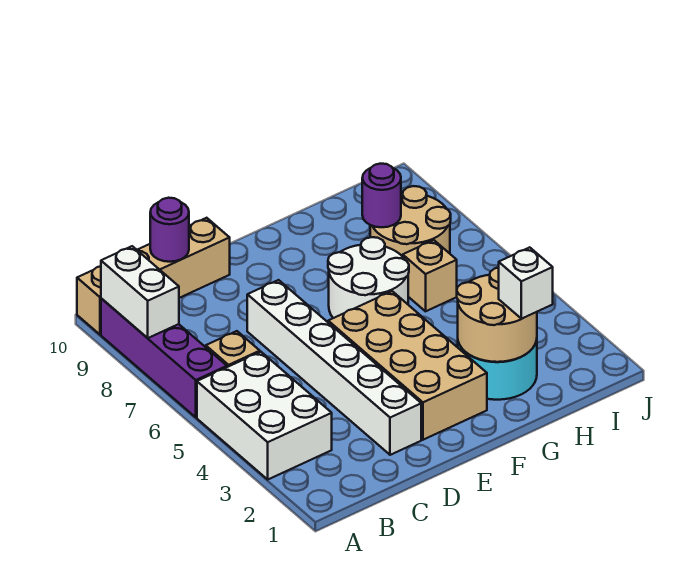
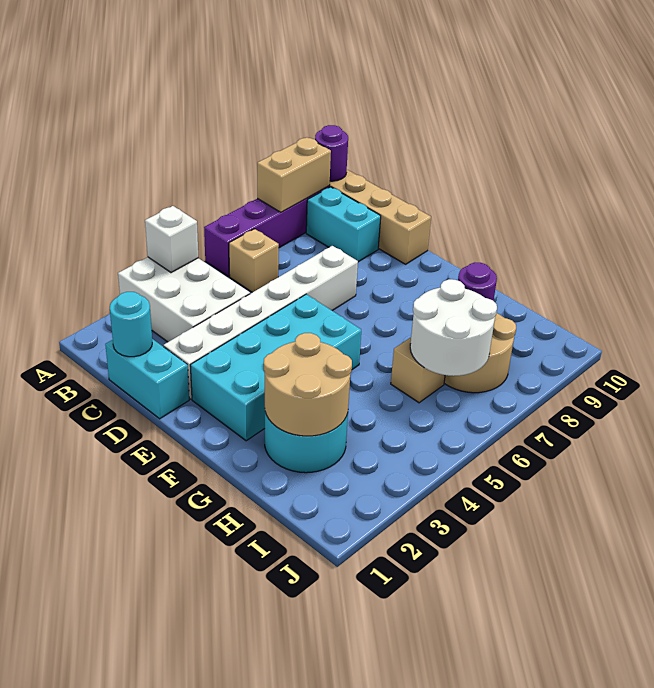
white brick A3:B5 level 1 -> white brick A3:C4 level 1
white brick A8:A9 level 2 -> tan brick A8:A9 level 2
none -> cyan brick B9:C9 level 1
none -> cyan brick C1:D1 level 1
none -> cyan round brick C1 level 2
purple round brick C10 level 2 -> purple round brick A10 level 2
tan brick E2:F5 level 1 -> cyan brick E2:F5 level 1
white round brick F6:G7 level 1 -> white round brick H6:I7 level 2
white brick H2 level 3 -> white brick A4 level 2

